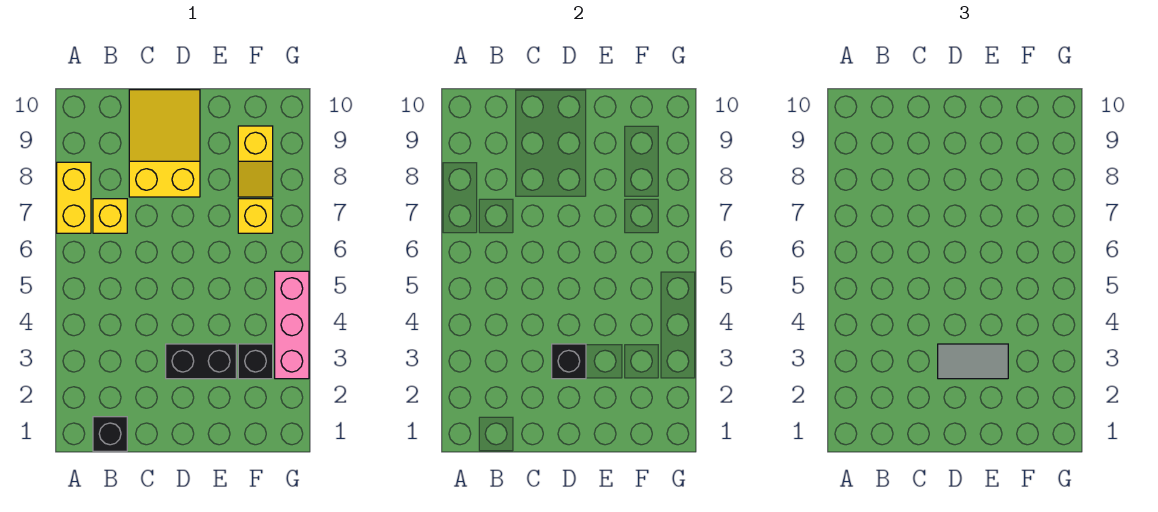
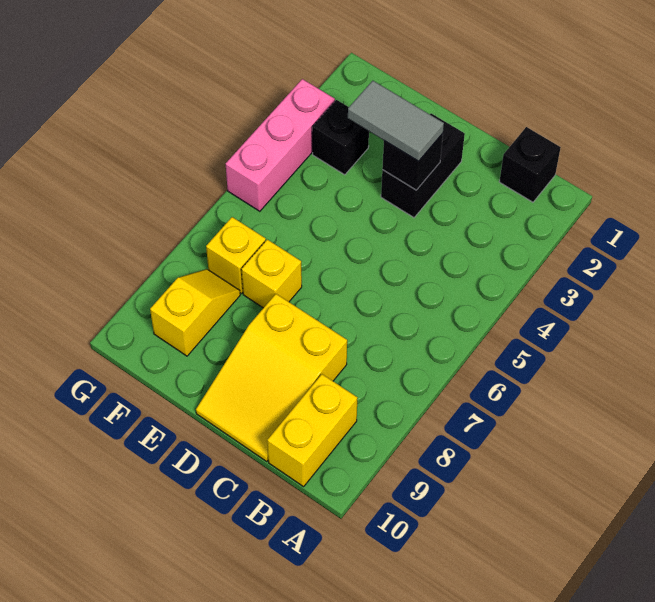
yellow brick A7:A8 level 1 -> yellow brick B9:B10 level 1
yellow brick B7 level 1 -> yellow brick E7 level 1
black brick D3:E3 level 1 -> black brick D2:D3 level 1

